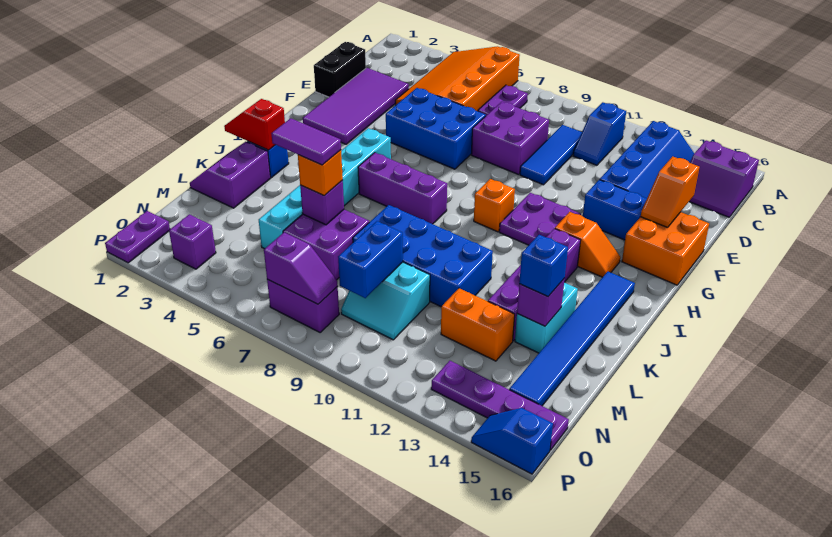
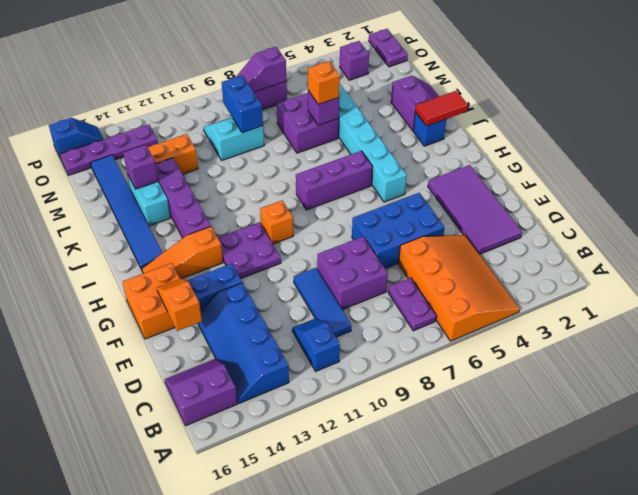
black brick D1:E1 level 1 -> none
orange slope H13:H14 level 1 top 13 -> orange slope H13:H15 level 1 top 13
red slope J1:J2 level 2 top 2 -> red tile J1:J2 level 2
blue brick K8:L11 level 1 -> none
purple tile L5:L6 level 4 -> none
blue brick L14 level 3 -> none

